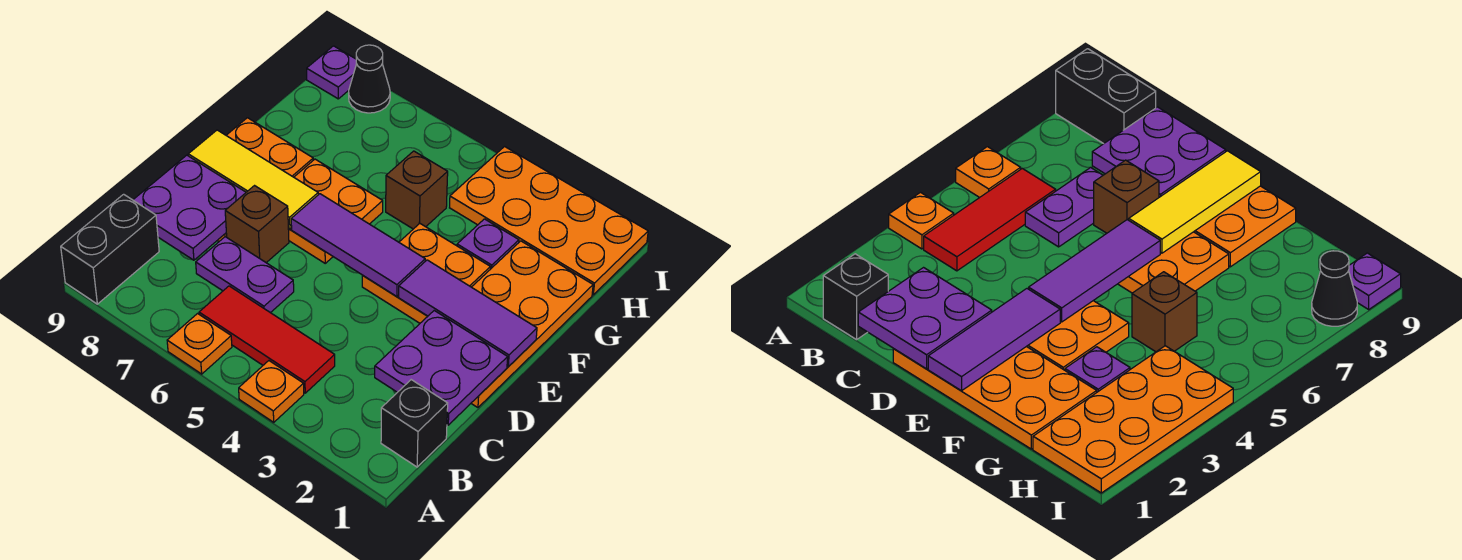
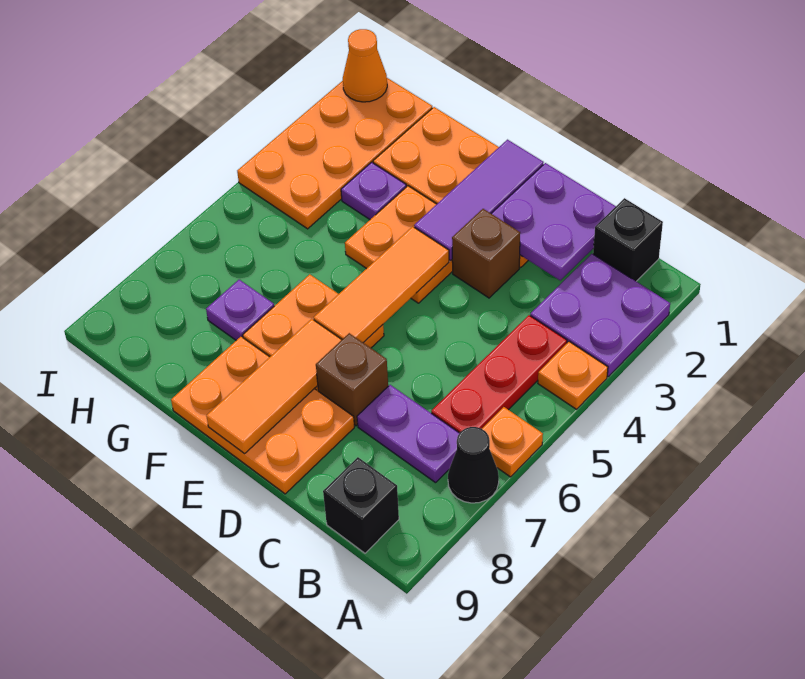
black brick A9:B9 level 1 -> black brick B9 level 1
red tile B4:B6 level 1 -> red plate B4:B6 level 1
purple plate C6:C7 level 1 -> purple plate B7:C7 level 1
purple plate C8:D9 level 2 -> purple plate A2:B3 level 1
purple tile E4:E6 level 2 -> orange tile E4:E6 level 2
yellow tile E7:E9 level 2 -> orange tile E7:E9 level 2
brown brick G5 level 1 -> brown brick D3 level 1
none -> orange cone I1 level 2
black cone I8 level 1 -> black cone A7 level 1
purple plate I9 level 1 -> purple plate G7 level 1

